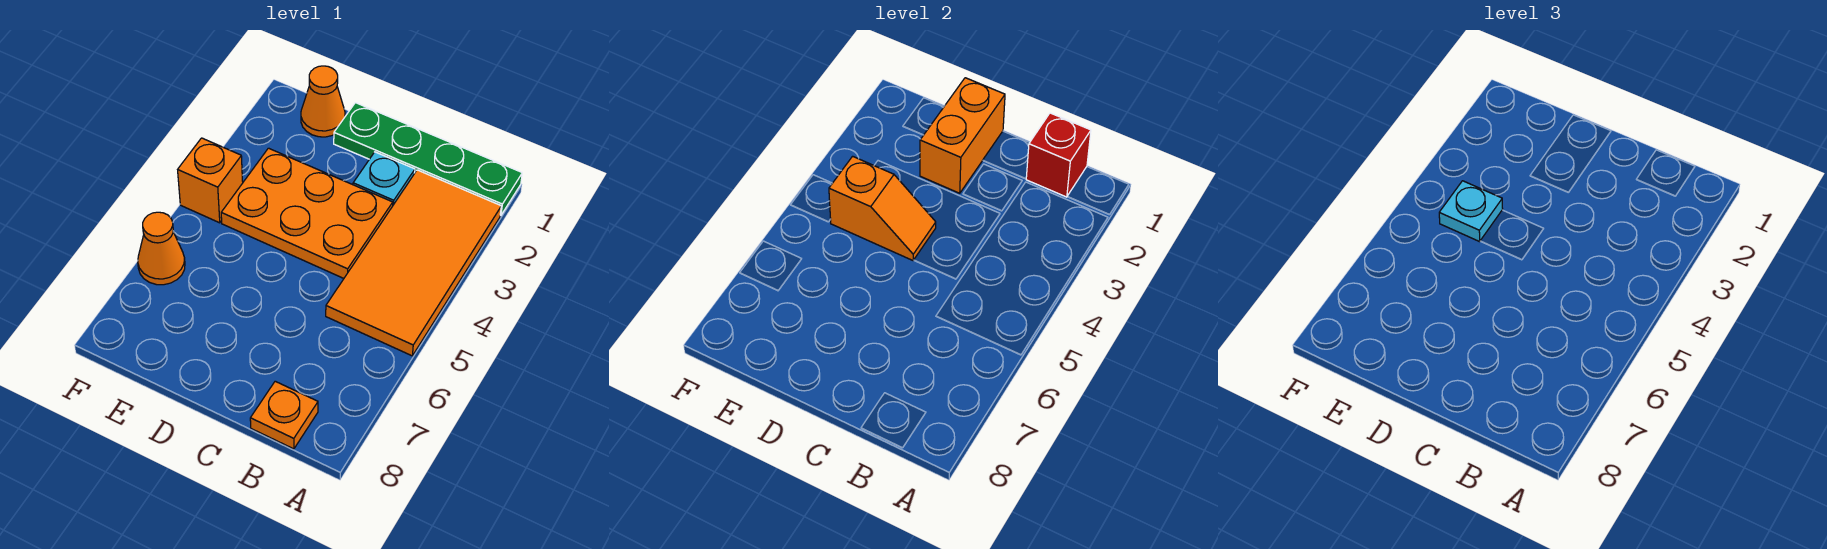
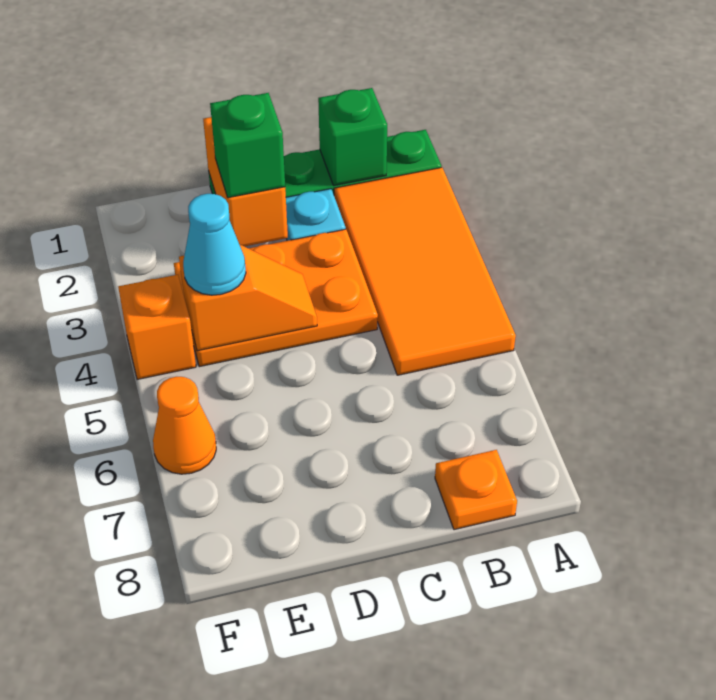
red brick B1 level 2 -> green brick B1 level 2
none -> green brick D2 level 3
orange cone E1 level 1 -> none
cyan plate E4 level 3 -> cyan cone E4 level 3

